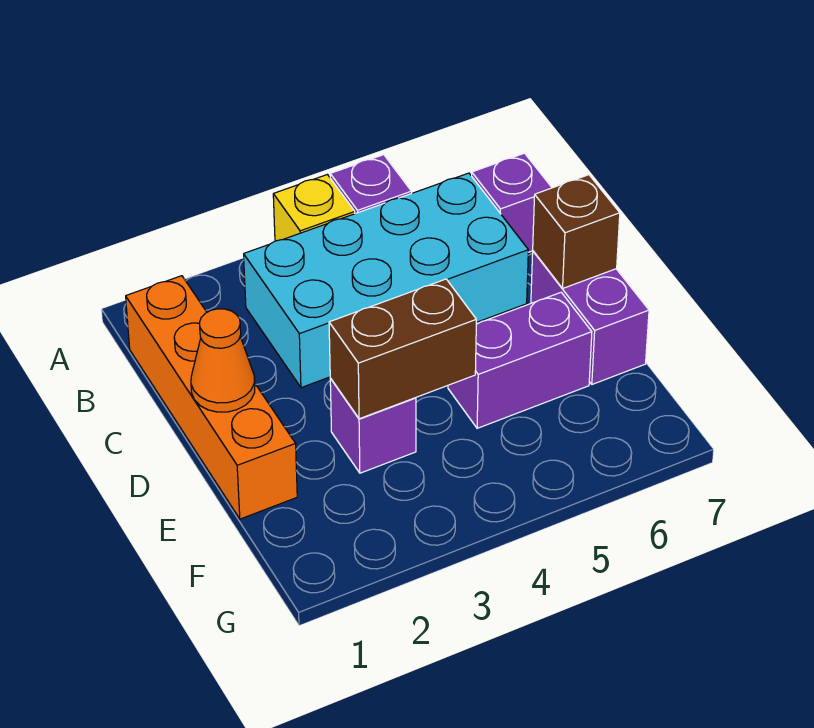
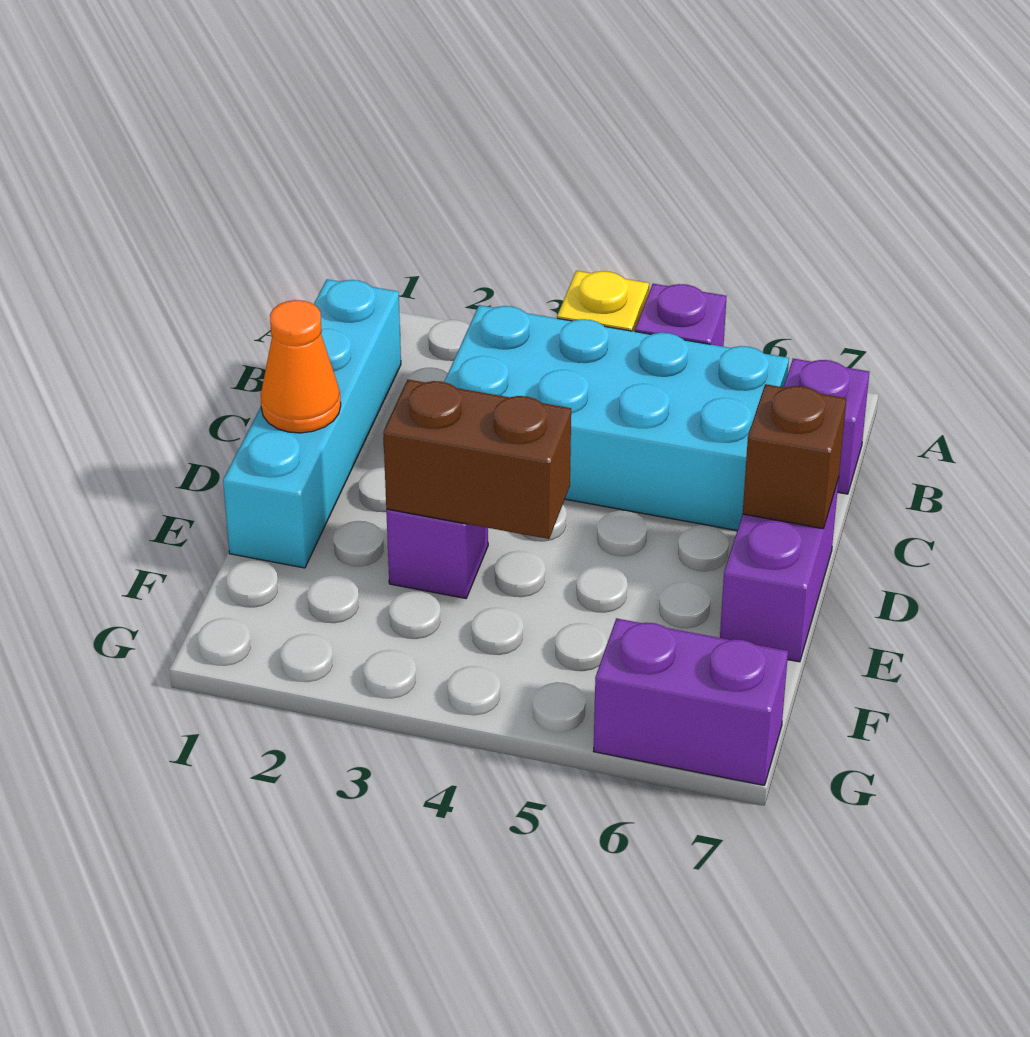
orange brick B1:E1 level 1 -> cyan brick B1:E1 level 1
purple brick E5:E6 level 1 -> purple brick G6:G7 level 1

